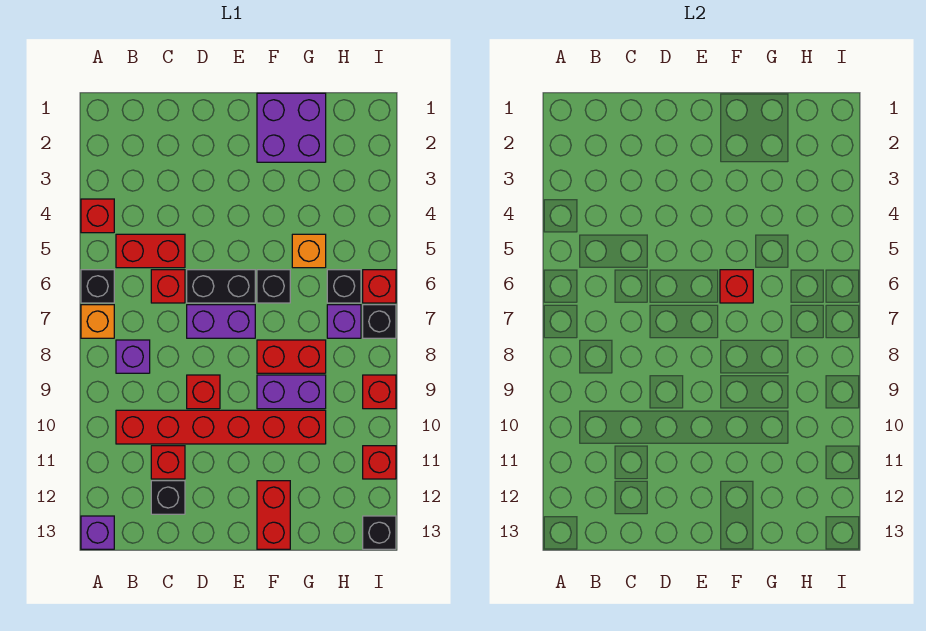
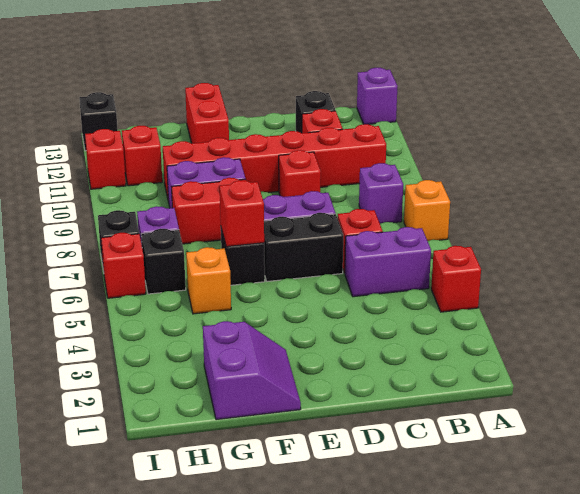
black brick A6 level 1 -> none
red brick B5:C5 level 1 -> purple brick B5:C5 level 1
purple brick F1:G2 level 1 -> purple slope F1:G2 level 1 top G
red brick I9 level 1 -> red brick H11 level 1

